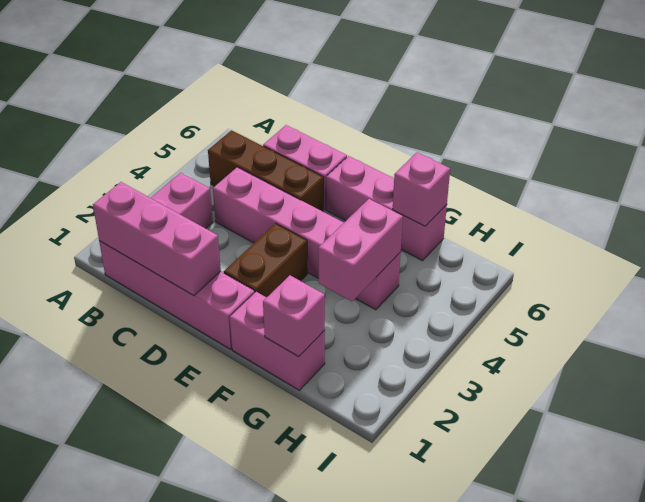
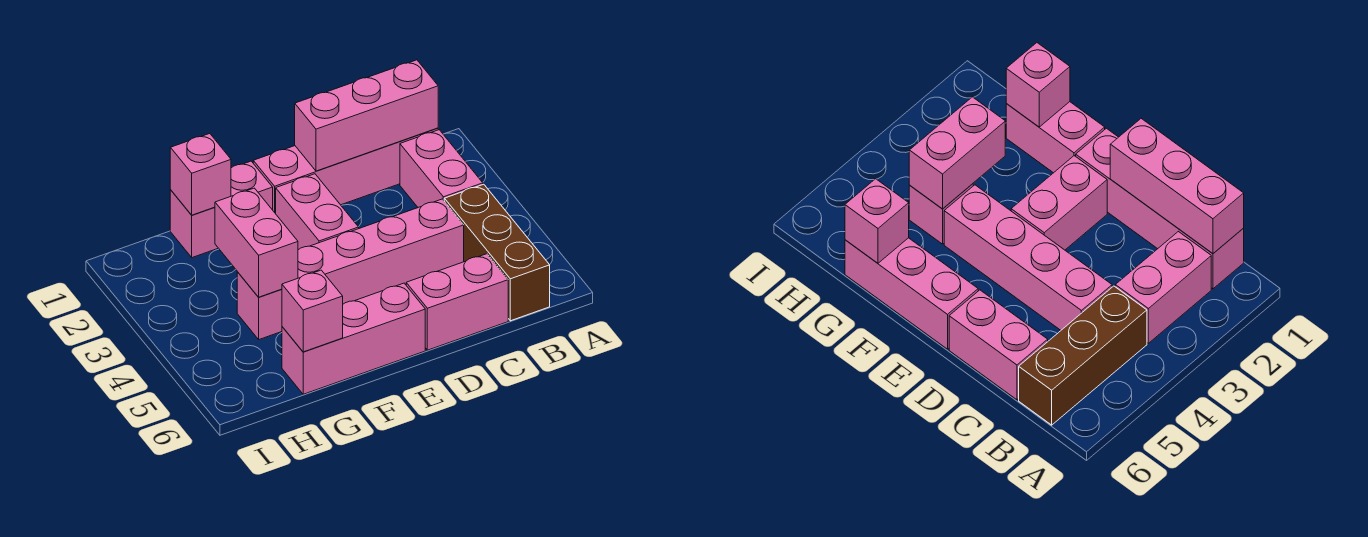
brown brick B5:D5 level 1 -> brown brick B4:B6 level 1
brown brick E2:E3 level 1 -> pink brick E2:E3 level 1

